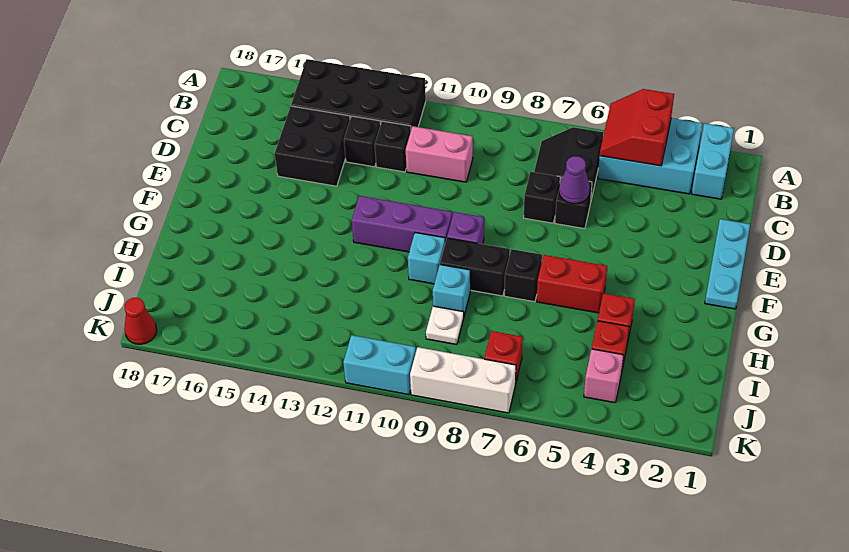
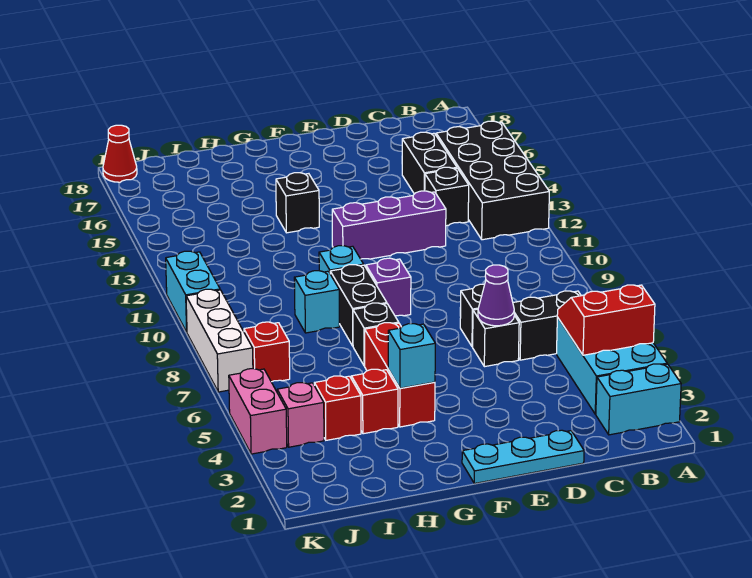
pink brick C10:C11 level 1 -> pink brick K4:K5 level 1
black brick C12 level 1 -> black brick G14 level 1
black brick C14:D15 level 1 -> black brick C14:C15 level 1
purple brick F10:F12 level 1 -> purple brick D12:F12 level 1
none -> cyan brick G4 level 2
red brick G5:G6 level 1 -> red brick G4:G6 level 1
white plate I9 level 1 -> none

